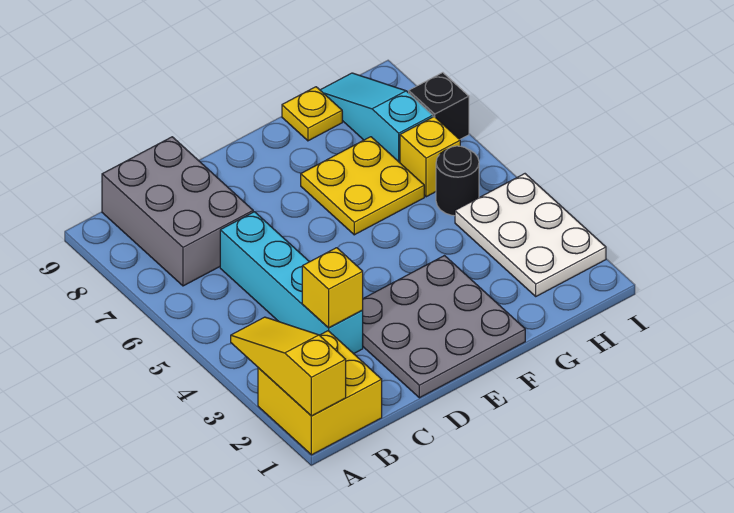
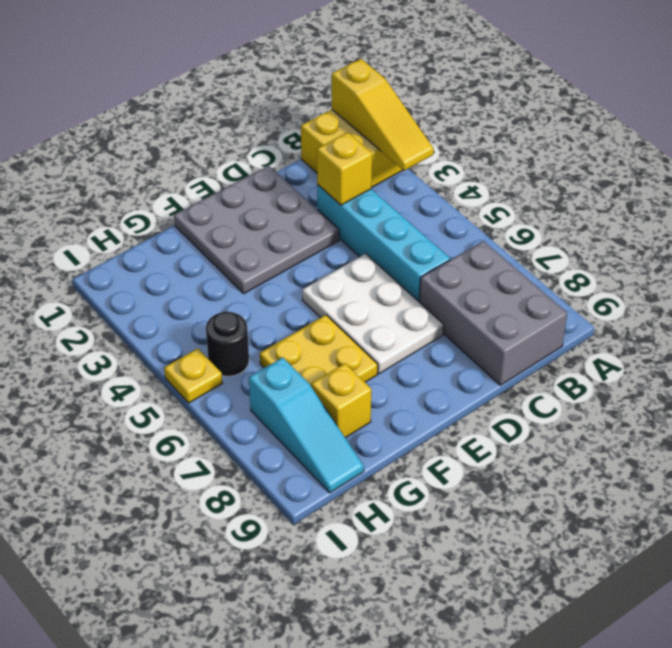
yellow plate G9 level 1 -> yellow plate I5 level 1
white plate H2:I4 level 1 -> white plate D5:E7 level 1
yellow brick H6 level 1 -> yellow brick G8 level 1
black brick I7 level 1 -> none

